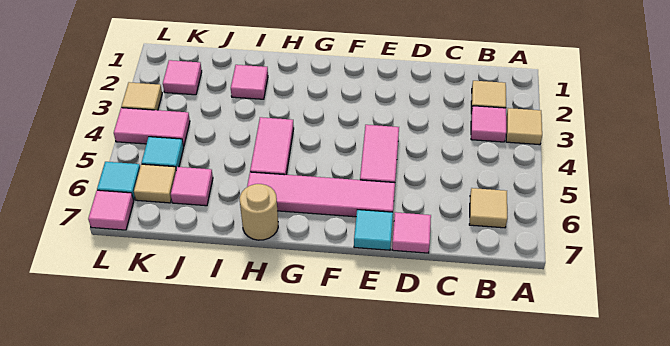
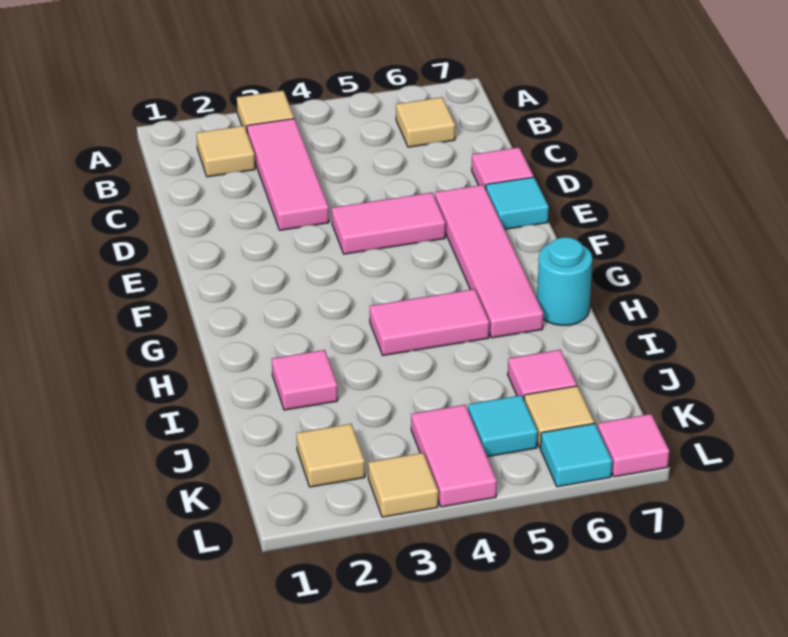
pink tile B3 level 1 -> pink tile B3:D3 level 1
tan round brick H7 level 1 -> cyan round brick H7 level 1
pink tile K2 level 1 -> tan tile K2 level 1

